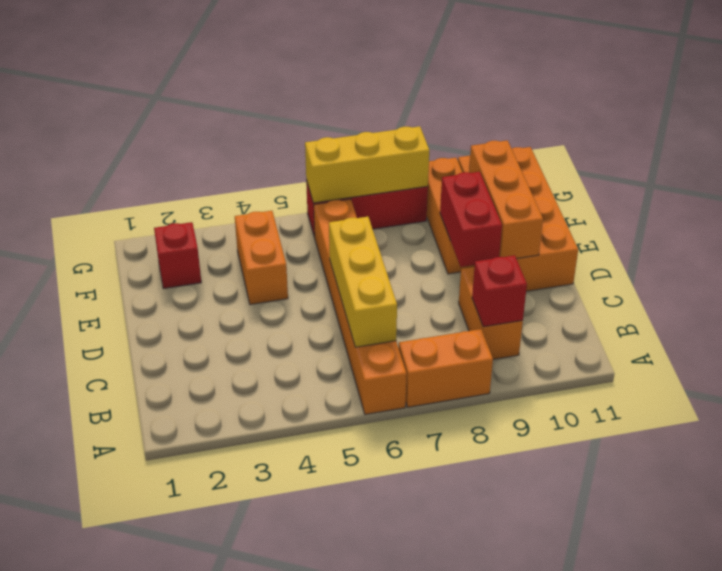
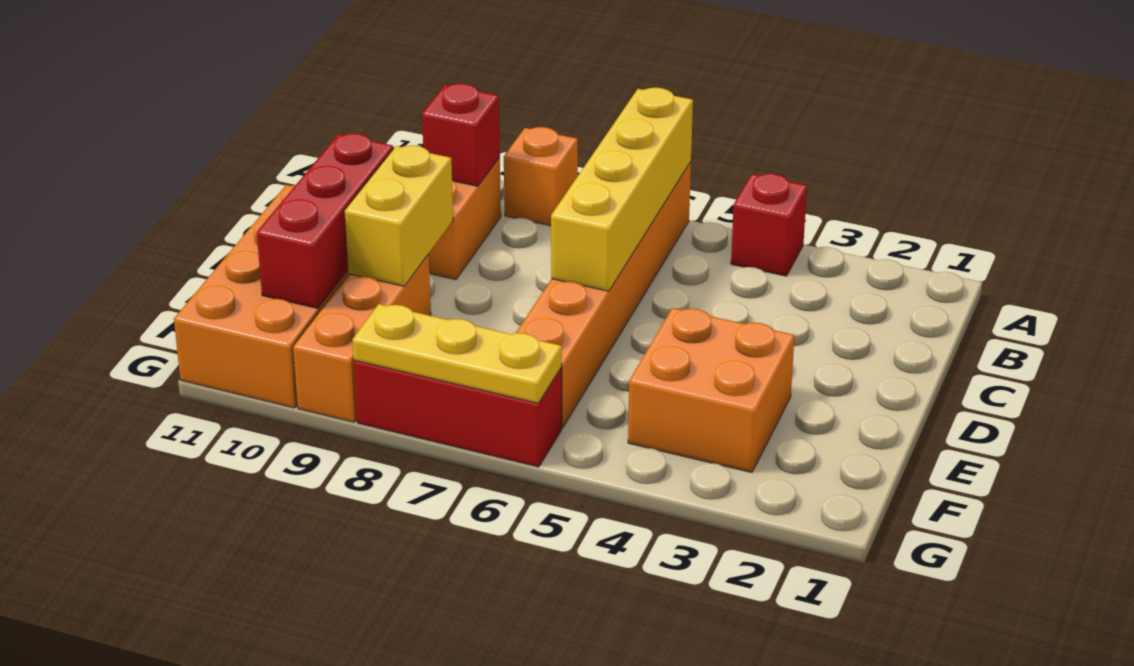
orange brick A7:A8 level 1 -> orange brick A8 level 1
yellow brick B6:D6 level 2 -> yellow brick A6:D6 level 2
red brick D9:E9 level 2 -> yellow brick D9:E9 level 2
orange brick D10:F10 level 2 -> red brick D10:F10 level 2
orange brick E4:F4 level 1 -> orange brick E3:F4 level 1
red brick F2 level 1 -> red brick A4 level 1
yellow brick G6:G8 level 2 -> yellow plate G6:G8 level 2

